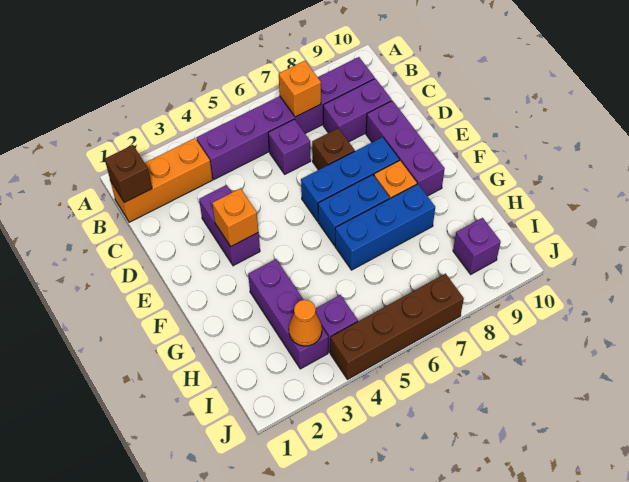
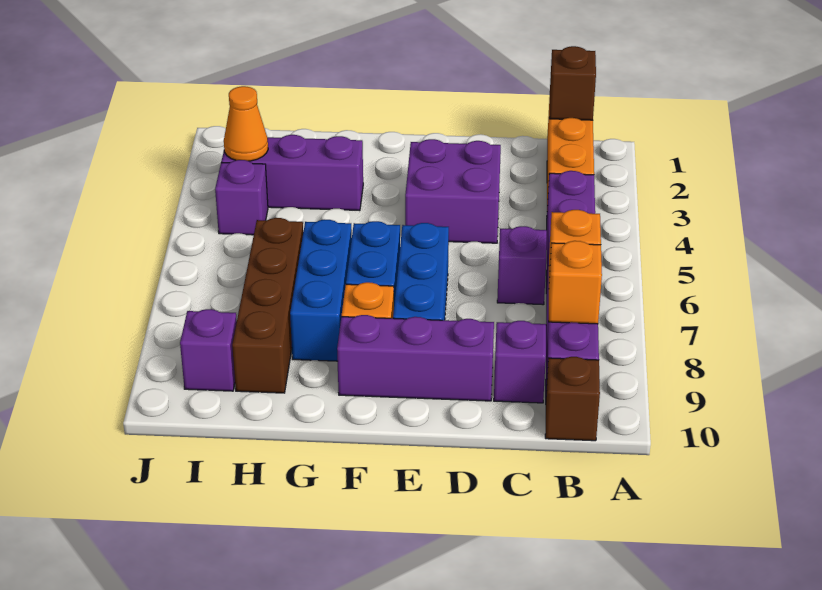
purple brick C8:C9 level 1 -> purple brick C9 level 1
purple brick D3:E3 level 1 -> purple brick D3:E4 level 1
brown brick D7 level 1 -> brown brick B10 level 1
orange brick E3 level 2 -> orange brick B8 level 2
brown brick J4:J7 level 1 -> brown brick H6:H9 level 1

